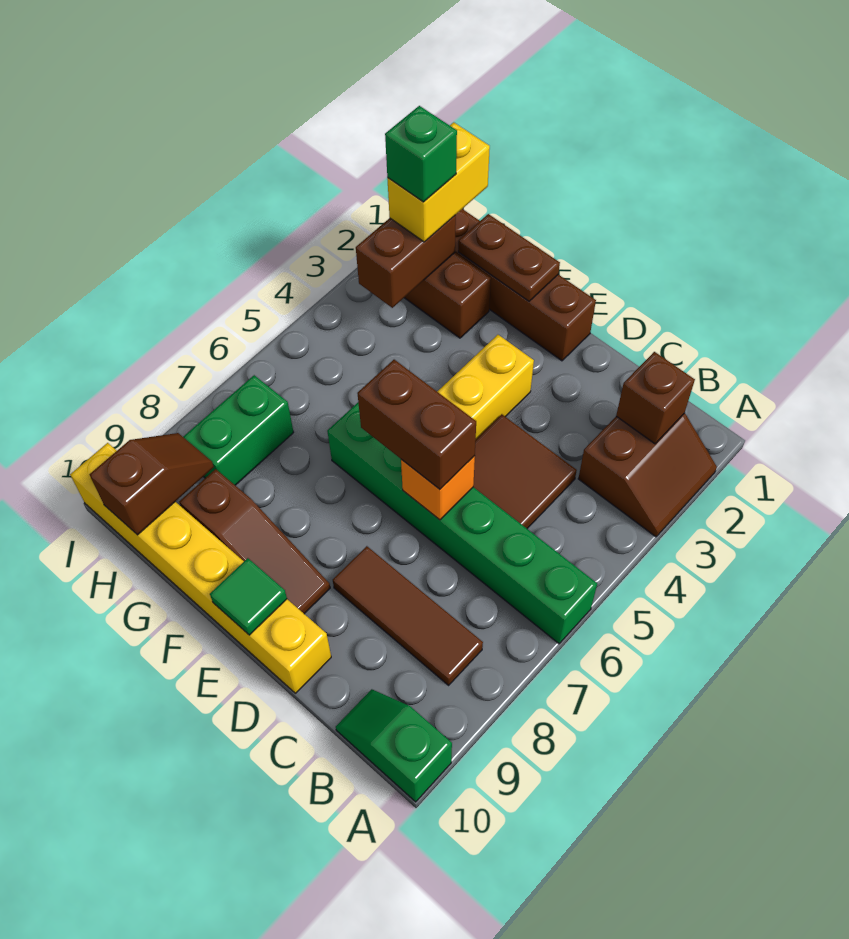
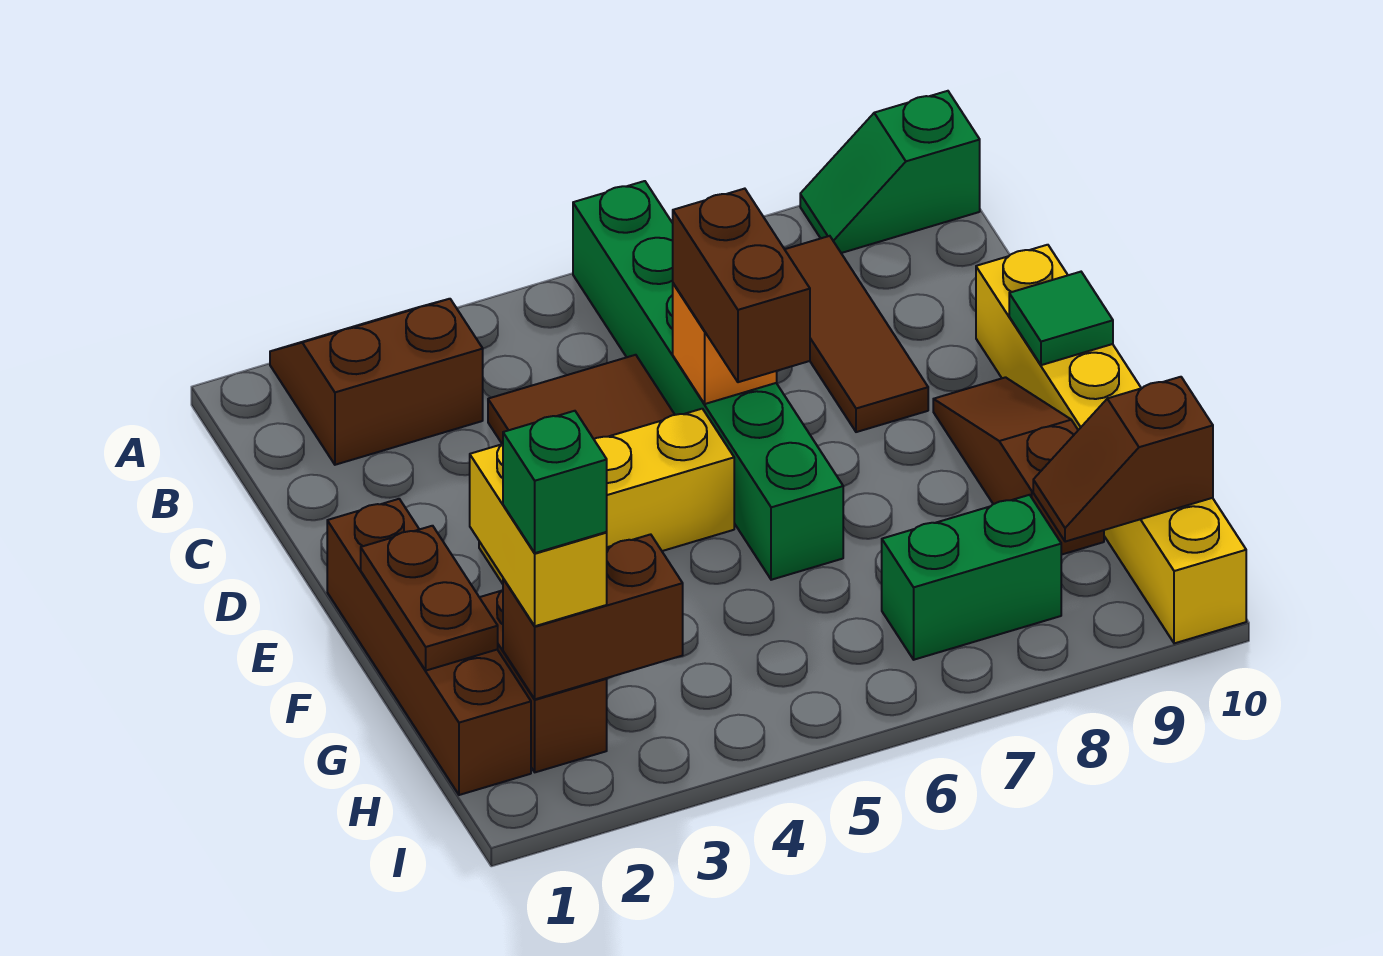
green slope A10:B10 level 1 top A -> green slope A9:A10 level 1 top 10
brown brick B2 level 2 -> none
yellow brick H1:H2 level 3 -> yellow brick G2:H2 level 3

